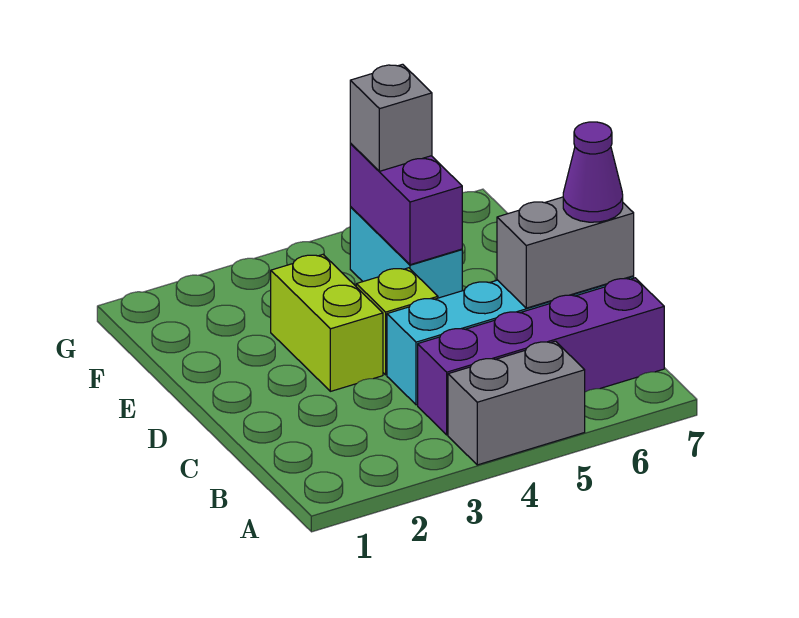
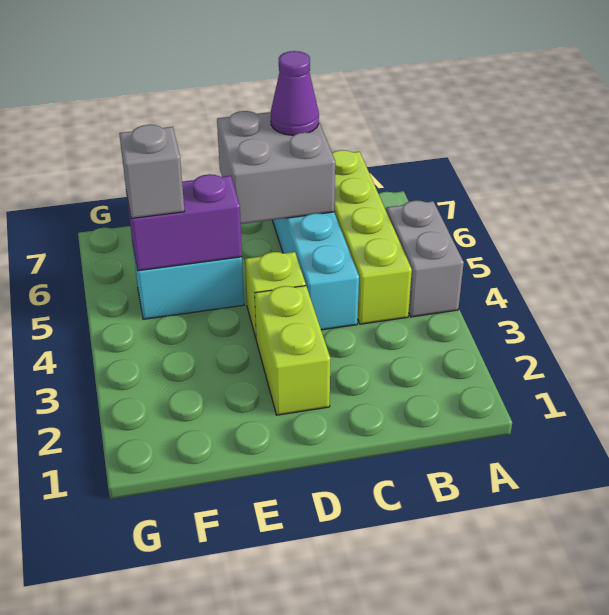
purple brick B4:B7 level 1 -> lime brick B4:B7 level 1
grey brick C6:C7 level 2 -> grey brick C6:D7 level 2
lime brick D3:E3 level 1 -> lime brick D2:D3 level 1

